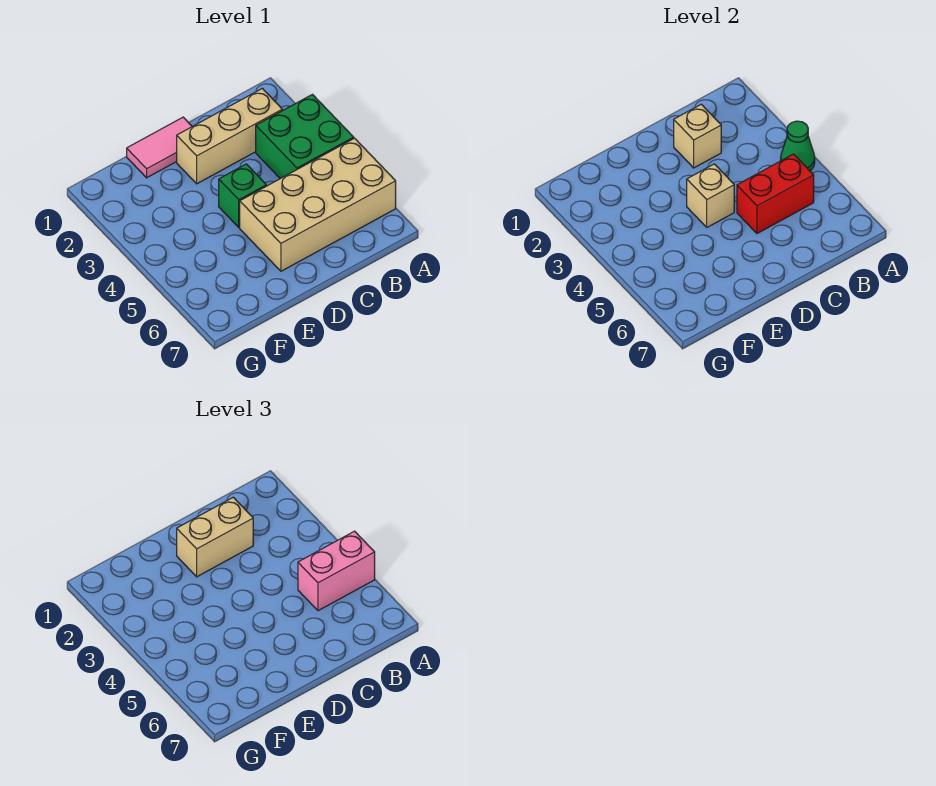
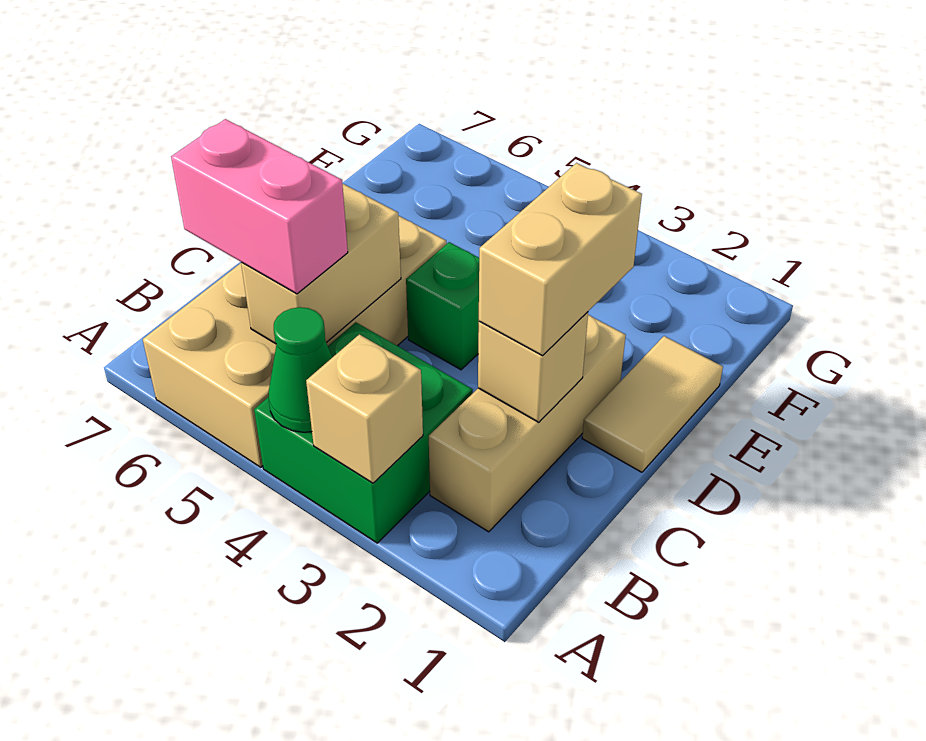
pink brick A5:B5 level 3 -> pink brick B5:B6 level 3
red brick B5:C5 level 2 -> tan brick B5:C5 level 2
pink tile D1:E1 level 1 -> tan tile D1:E1 level 1
tan brick D4 level 2 -> tan brick A3 level 2

